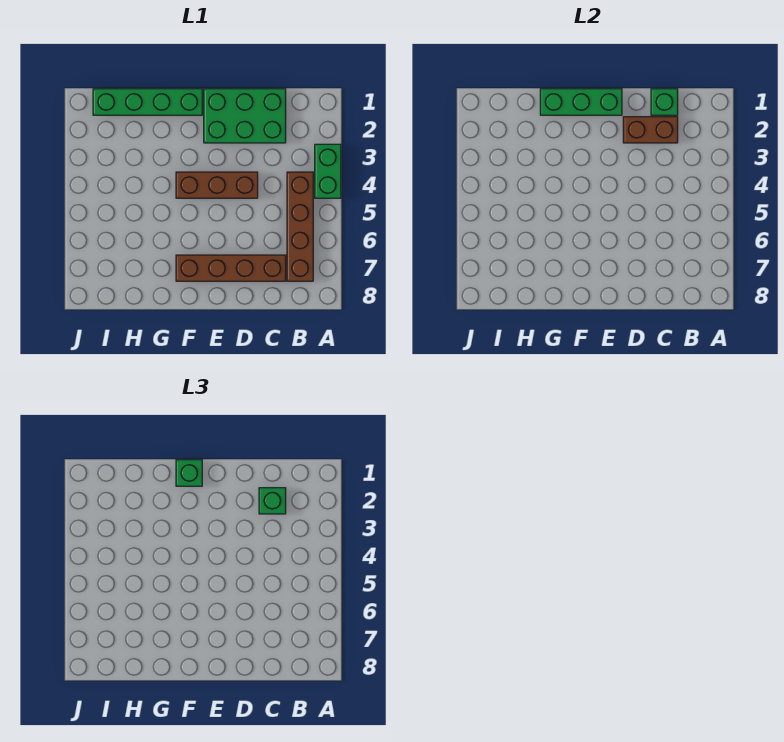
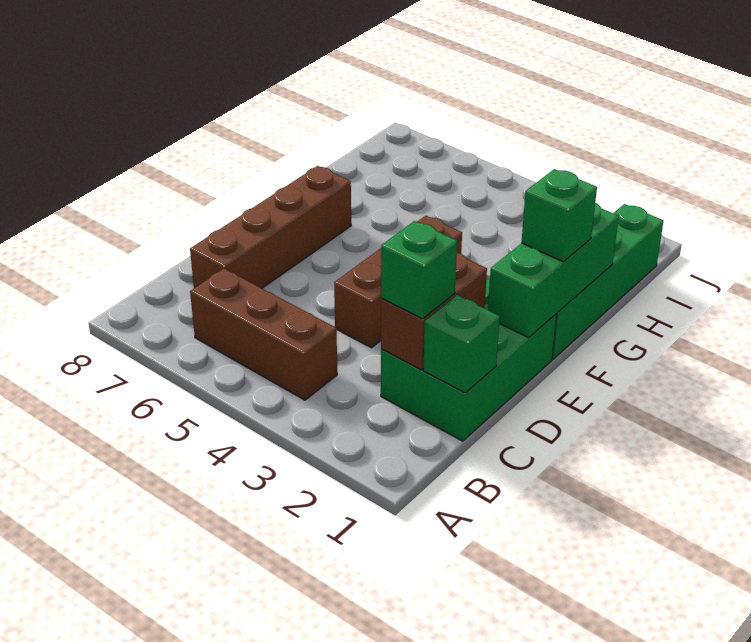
green brick A3:A4 level 1 -> none
brown brick B4:B7 level 1 -> brown brick B4:B6 level 1

